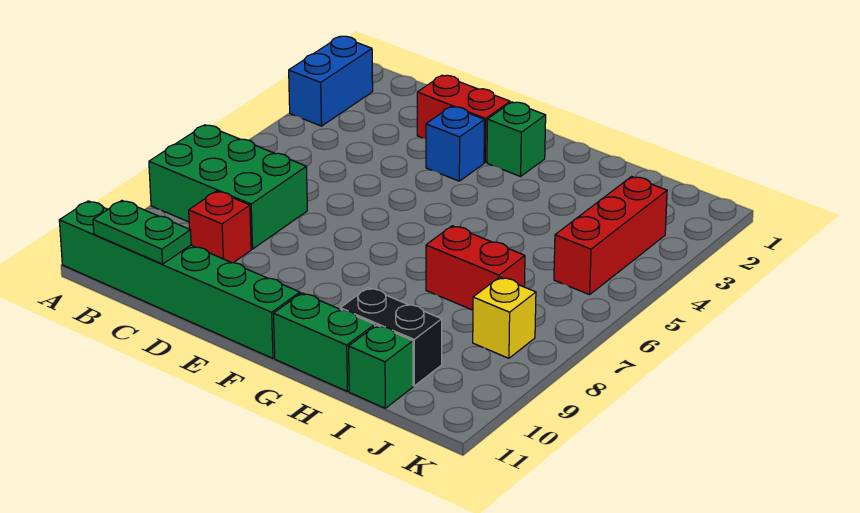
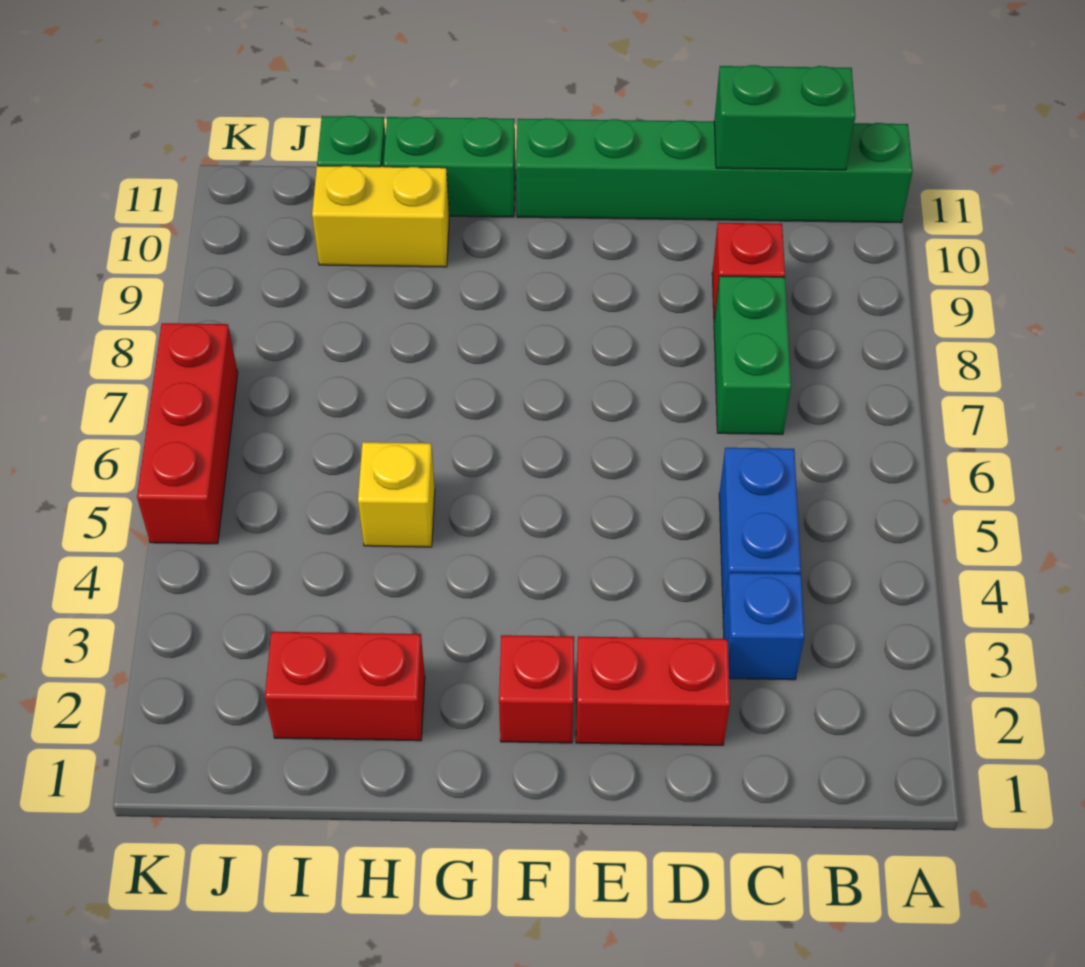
blue brick A2:A3 level 1 -> blue brick C4:C5 level 1
green brick A7:C8 level 1 -> green brick C7:C8 level 1
green plate B11:C11 level 2 -> green brick B11:C11 level 2
blue brick E3 level 1 -> blue brick C3 level 1
green brick F2 level 1 -> red brick F2 level 1
red brick H7:I7 level 1 -> red brick H2:I2 level 1
black brick H10:I10 level 1 -> yellow brick H10:I10 level 1
red brick J3:J5 level 1 -> red brick K5:K7 level 1
yellow brick J8 level 1 -> yellow brick H5 level 1

